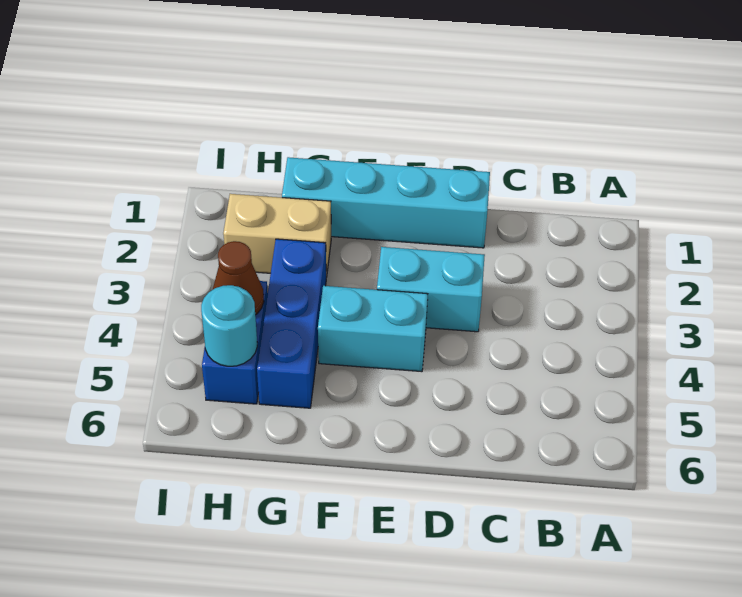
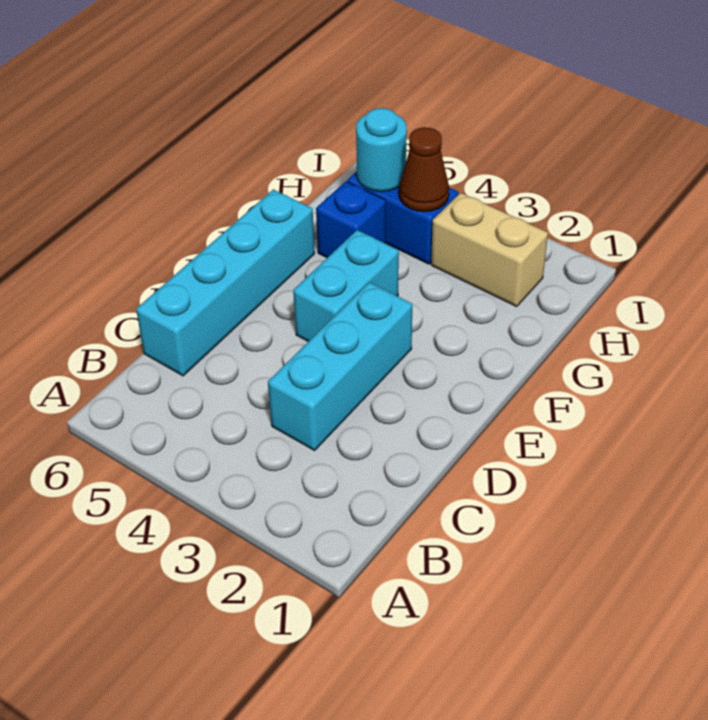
cyan brick D1:G1 level 1 -> cyan brick C6:F6 level 1
cyan brick D3:E3 level 1 -> cyan brick C3:E3 level 1
tan brick G2:H2 level 1 -> tan brick H2:H3 level 1
blue brick G3:G5 level 1 -> blue brick G5 level 1

